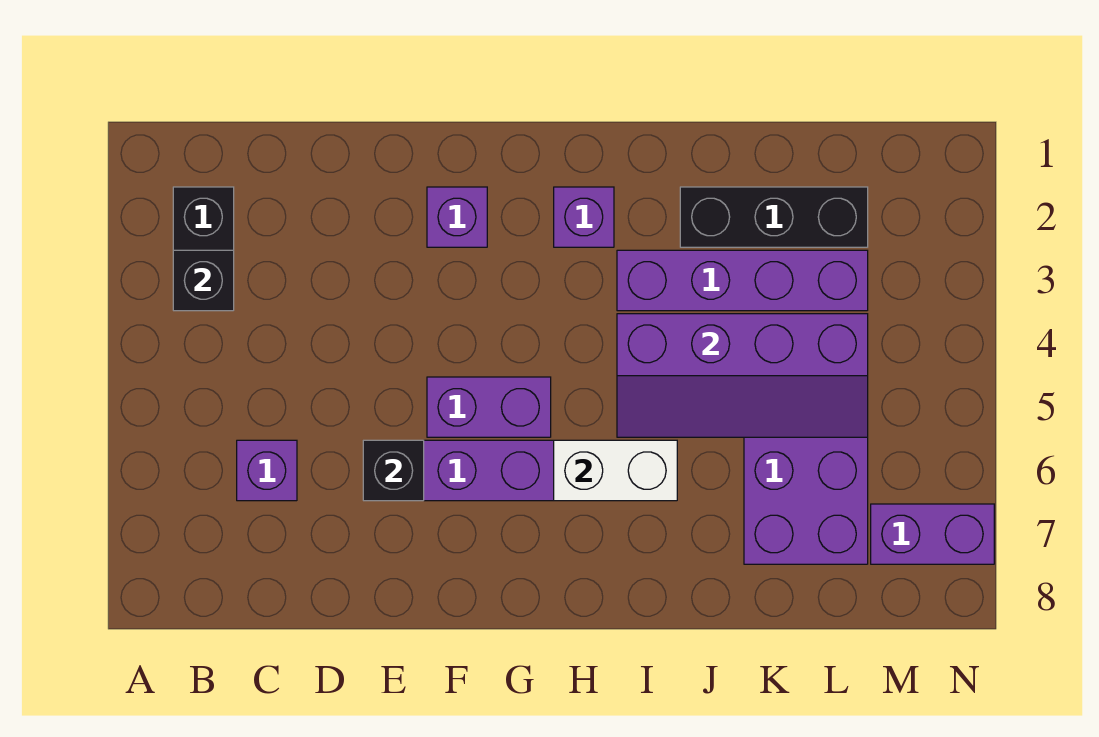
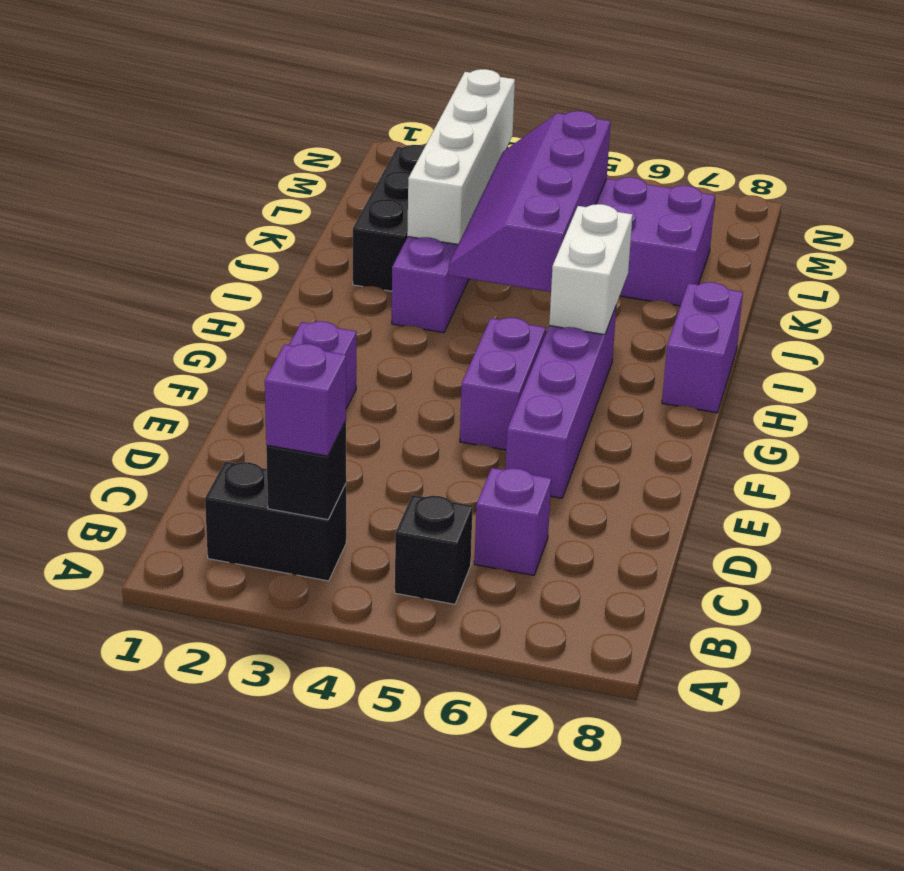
black brick E6 level 2 -> black brick B5 level 1
purple brick H2 level 1 -> purple brick B3 level 3
purple slope I4:L5 level 2 top 4 -> purple slope I4:L5 level 2 top 5
none -> white brick J3:M3 level 2
purple brick M7:N7 level 1 -> purple brick H8:I8 level 1

